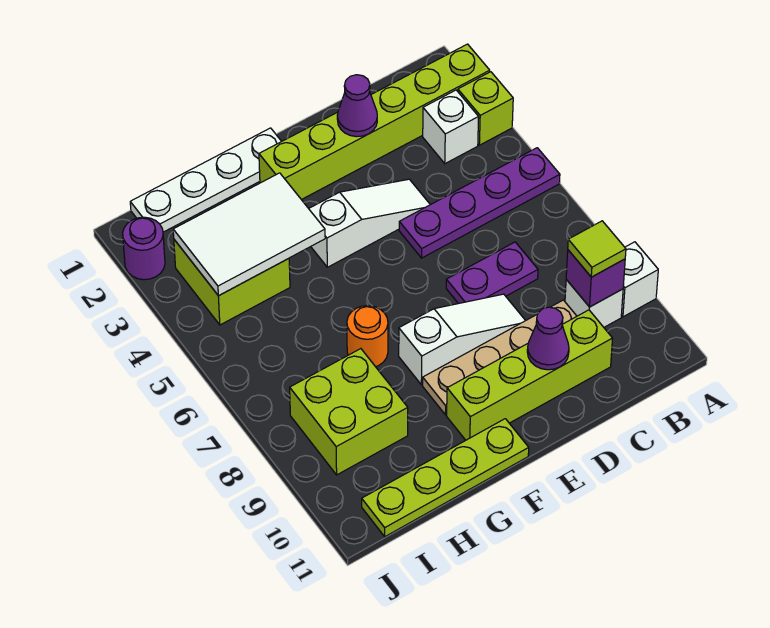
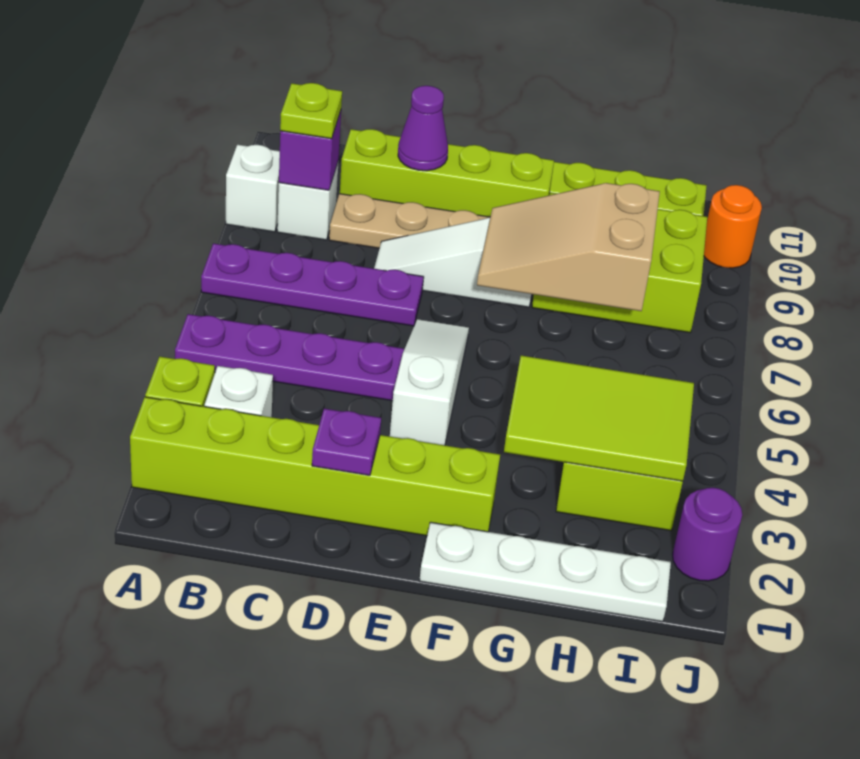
lime tile B9 level 3 -> lime plate B9 level 3
purple plate C7:D7 level 1 -> purple plate A7:D7 level 1
purple cone D2 level 2 -> purple plate D2 level 2
white slope D4:F4 level 1 top F -> white slope E4:E6 level 1 top 4
none -> tan slope F7:H8 level 2 top H
white tile G3:I4 level 2 -> lime tile G3:I4 level 2
orange round brick G7 level 1 -> orange round brick J10 level 1
lime brick H8:I9 level 1 -> lime brick G8:I9 level 1

